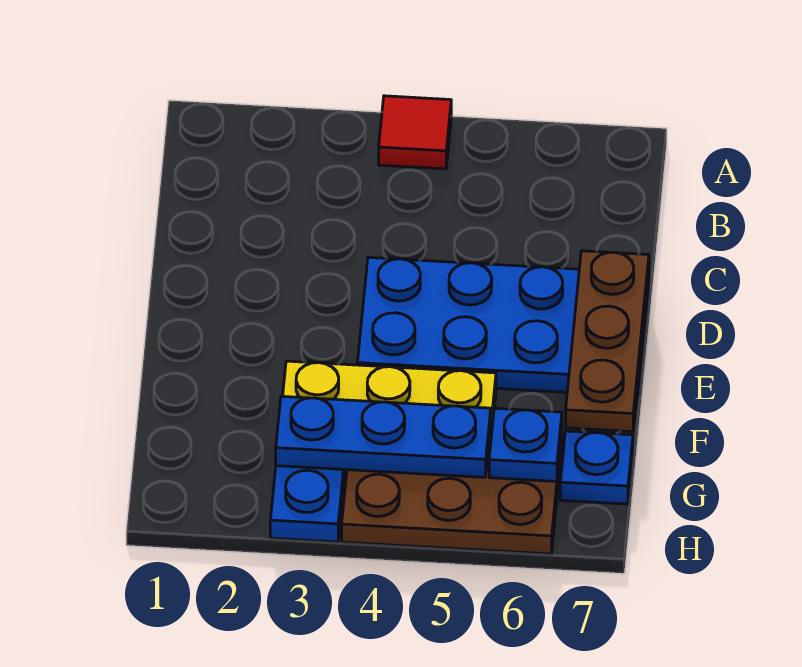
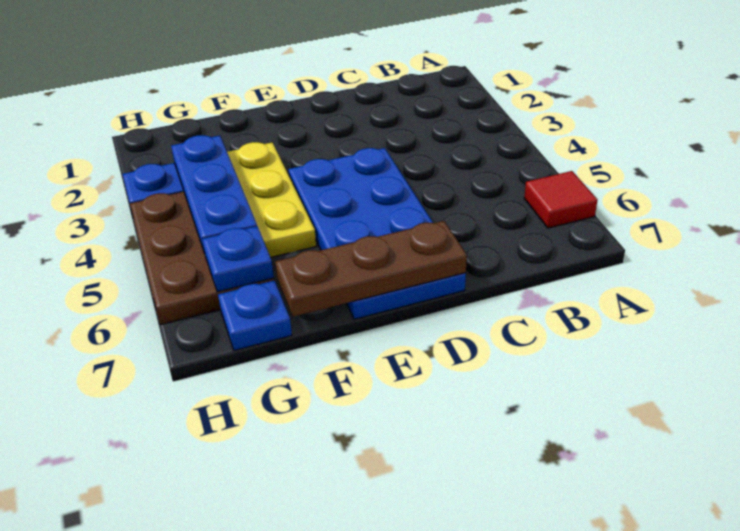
red tile A4 level 1 -> red tile A6 level 1

